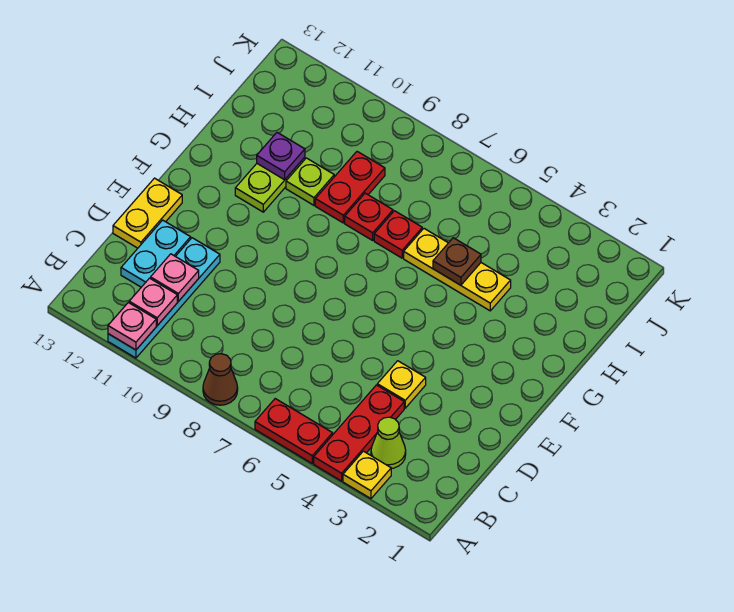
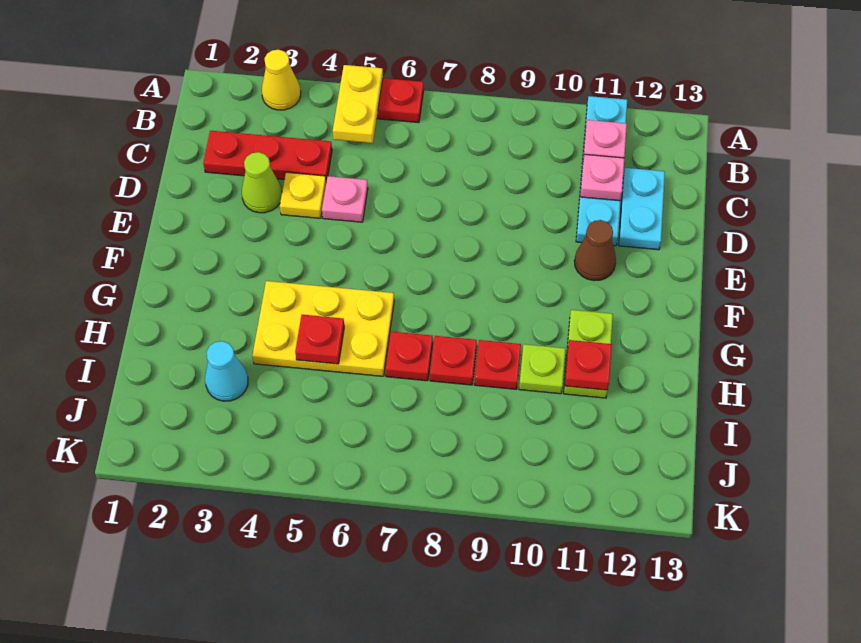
yellow plate A3 level 1 -> yellow cone A3 level 1
red plate A4:C4 level 1 -> red plate C2:C4 level 1
brown cone A8 level 1 -> brown cone E11 level 1
pink plate A11 level 2 -> pink plate D5 level 1
lime cone B3 level 1 -> lime cone D3 level 1
yellow plate D13:E13 level 1 -> yellow plate A5:B5 level 2
yellow plate H4:H6 level 1 -> yellow plate G4:H6 level 1
brown plate H5 level 2 -> red plate H5 level 2
red plate H9:I9 level 1 -> red plate H9 level 1
purple plate H11 level 2 -> red plate H11 level 2
none -> cyan cone I3 level 1

